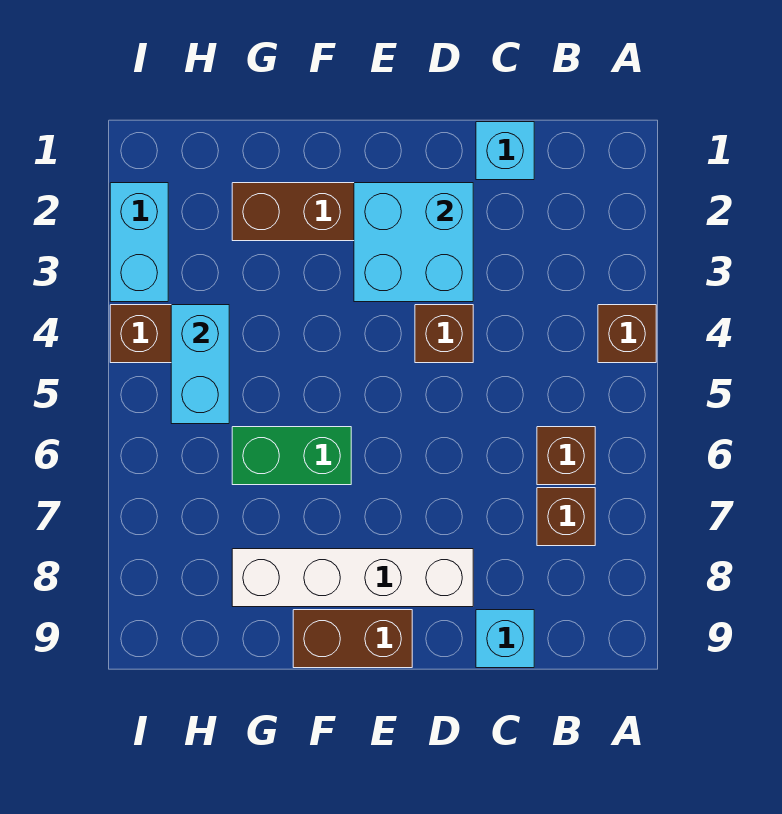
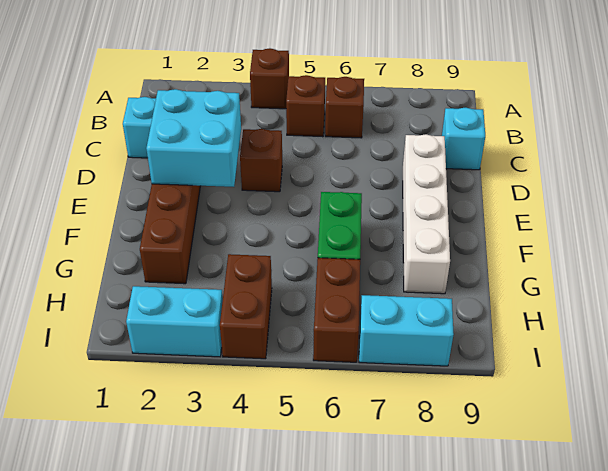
brown brick B7 level 1 -> brown brick B5 level 1
brown brick E9:F9 level 1 -> brown brick H6:I6 level 1
cyan brick H4:H5 level 2 -> cyan brick I7:I8 level 1

